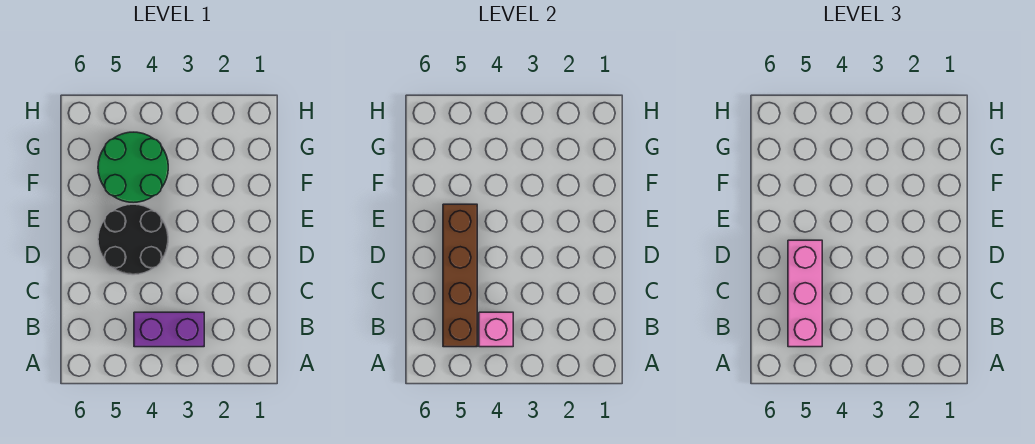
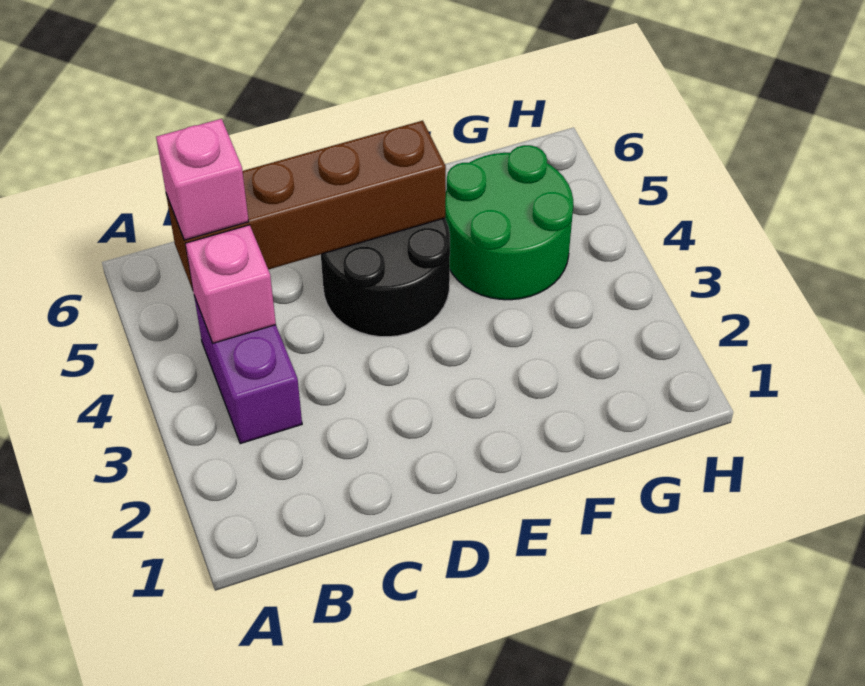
pink brick B5:D5 level 3 -> pink brick B5 level 3

